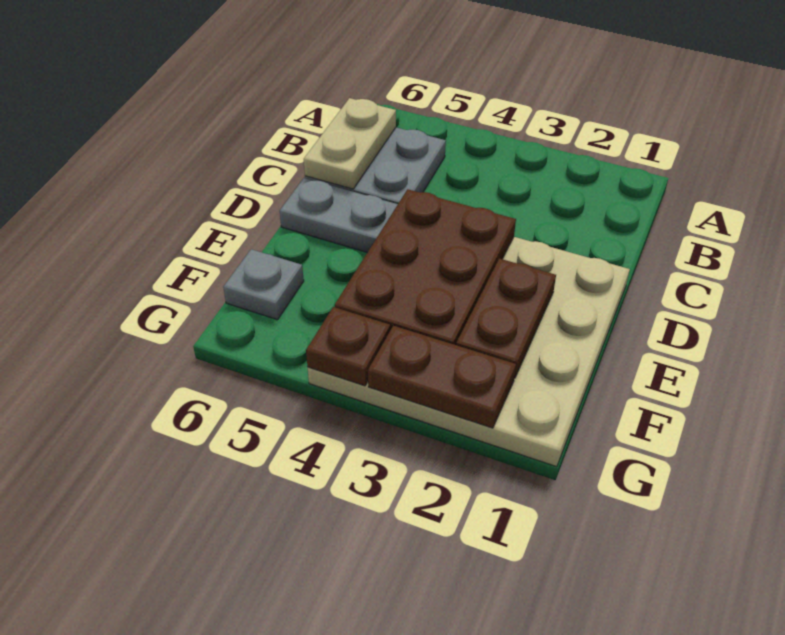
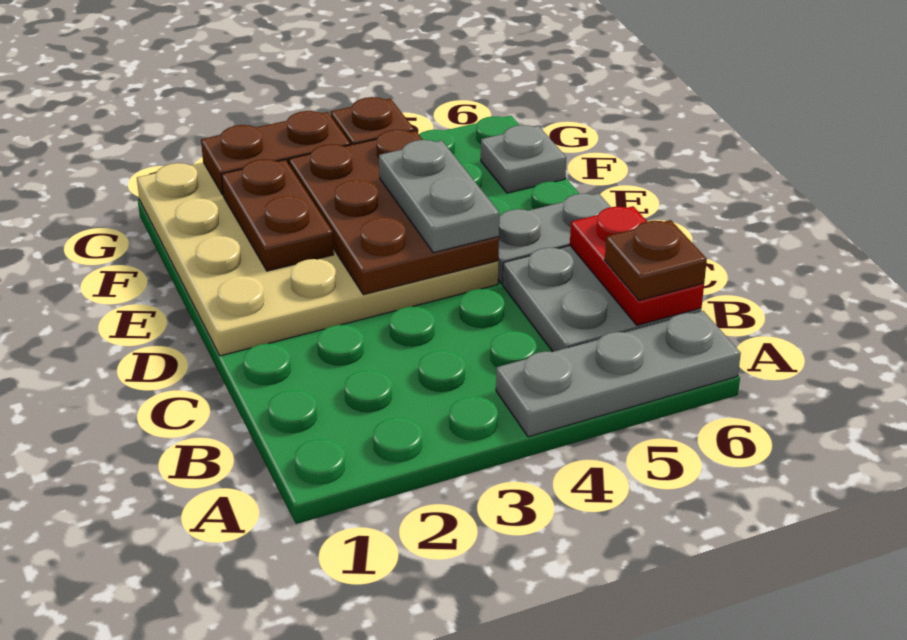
none -> grey plate A4:A6 level 1
tan plate B6:C6 level 2 -> red plate B6:C6 level 2
none -> brown plate B6 level 3
none -> grey plate D4:E4 level 3

